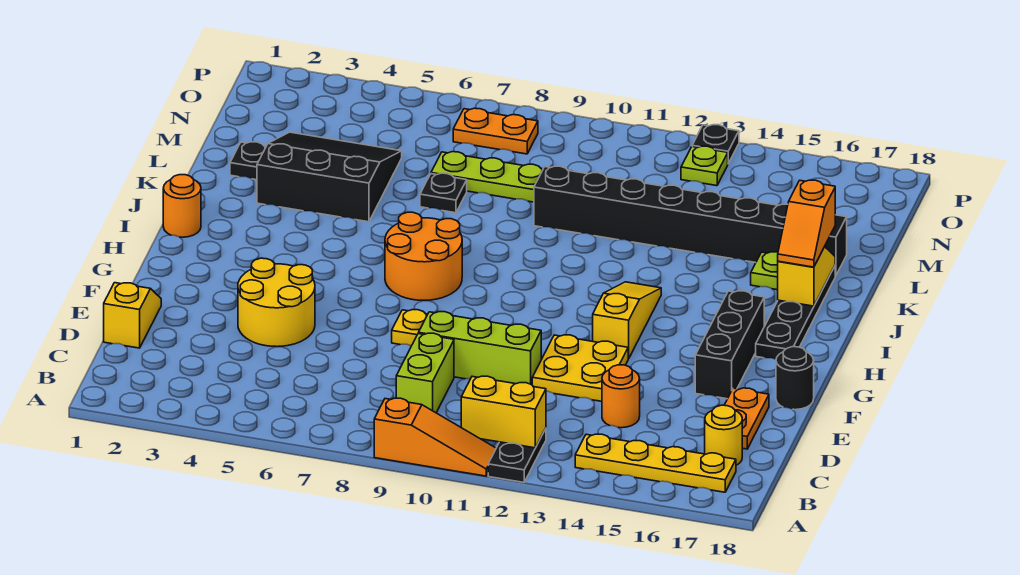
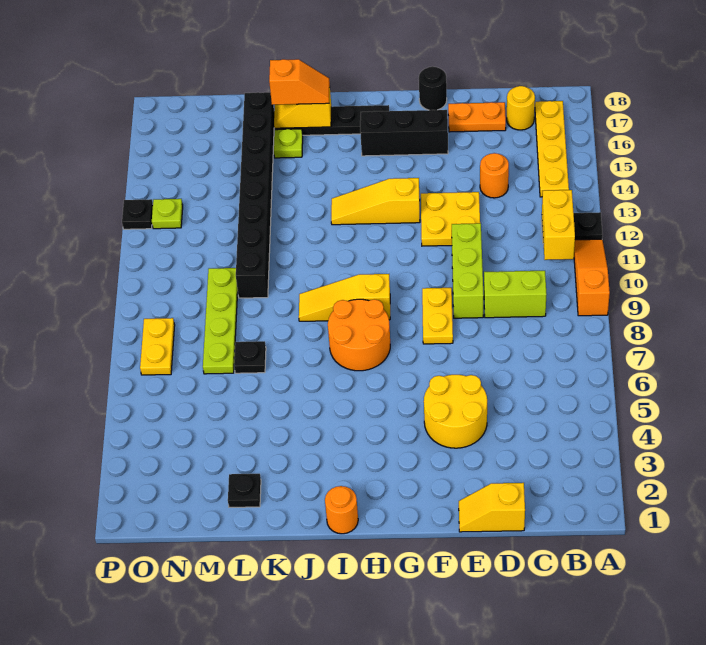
none -> yellow slope H9:J9 level 1 top H
black slope K3:M5 level 1 top K -> none
orange plate O7:O8 level 1 -> yellow plate O7:O8 level 1

